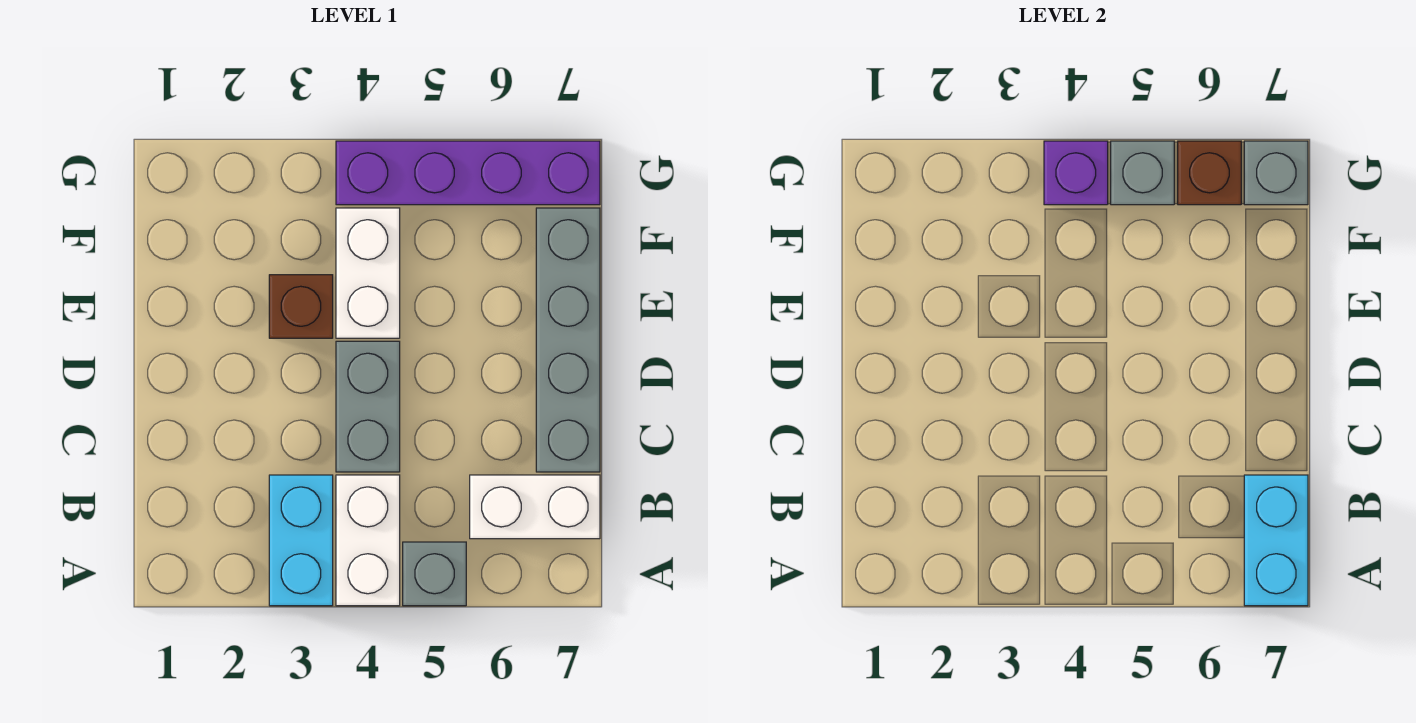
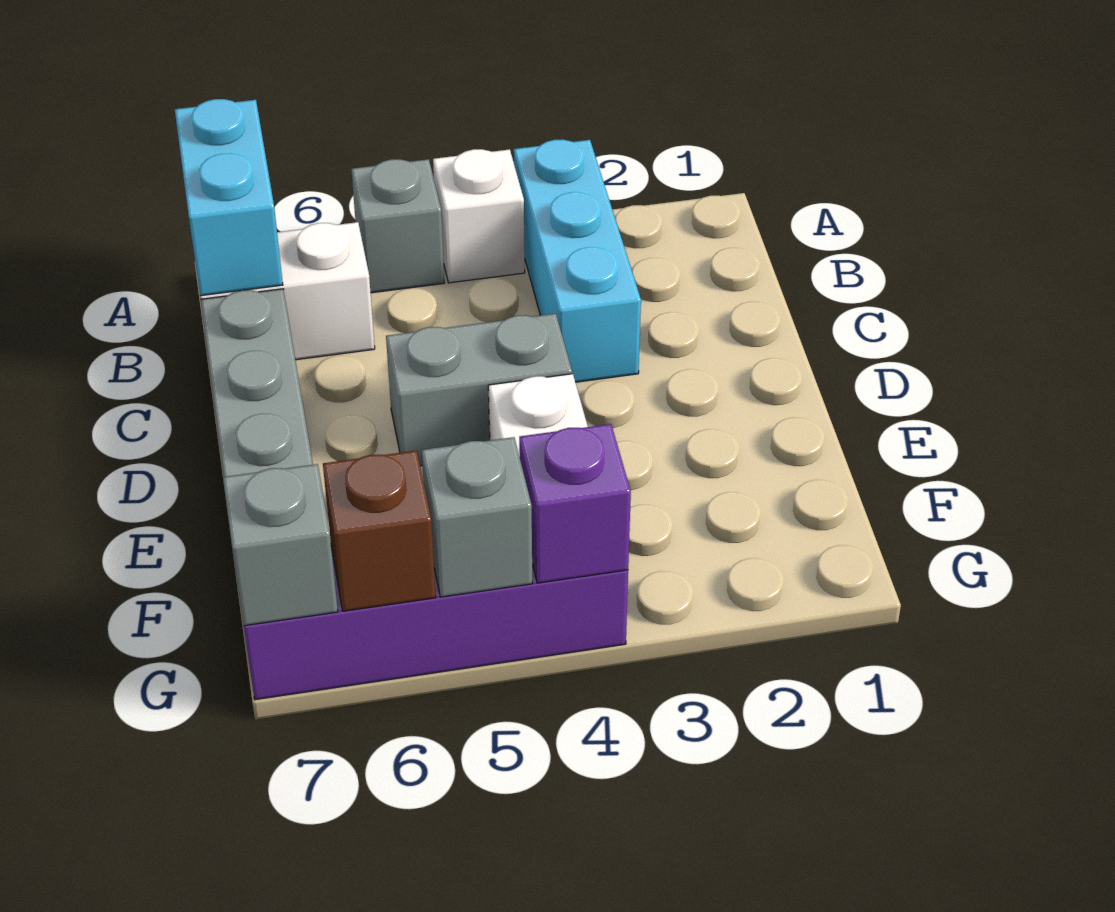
cyan brick A3:B3 level 1 -> cyan brick A3:C3 level 1
white brick A4:B4 level 1 -> white brick A4 level 1
grey brick C4:D4 level 1 -> grey brick D4:D5 level 1
brown brick E3 level 1 -> none

